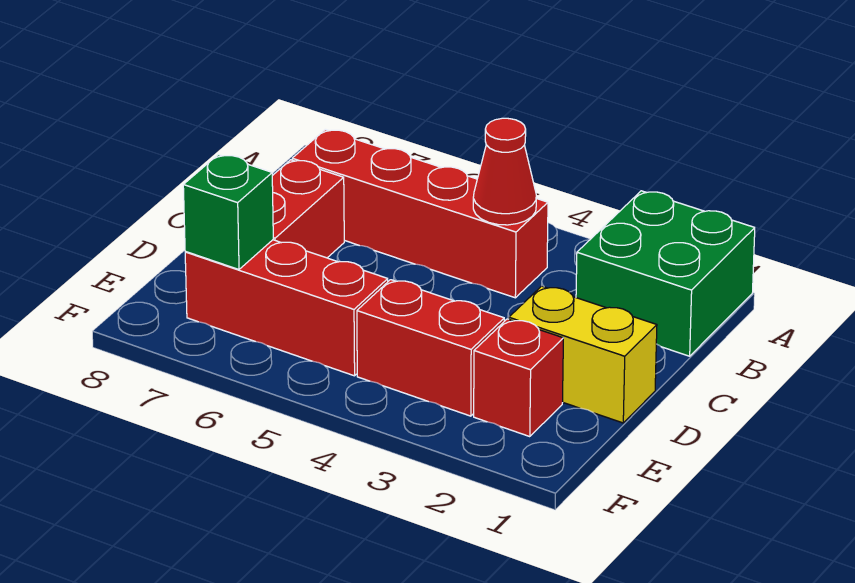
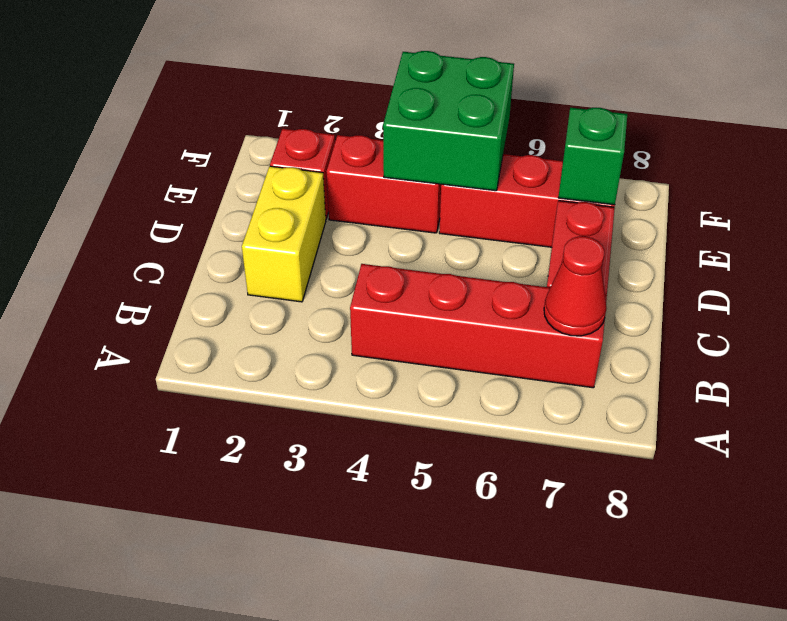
green brick A1:B2 level 1 -> green brick E4:F5 level 2
red cone B4 level 2 -> red cone B7 level 2
yellow brick D1:D2 level 1 -> yellow brick C2:D2 level 1

